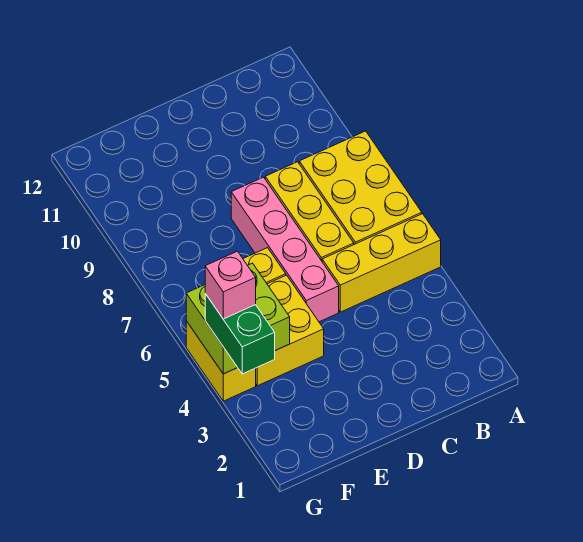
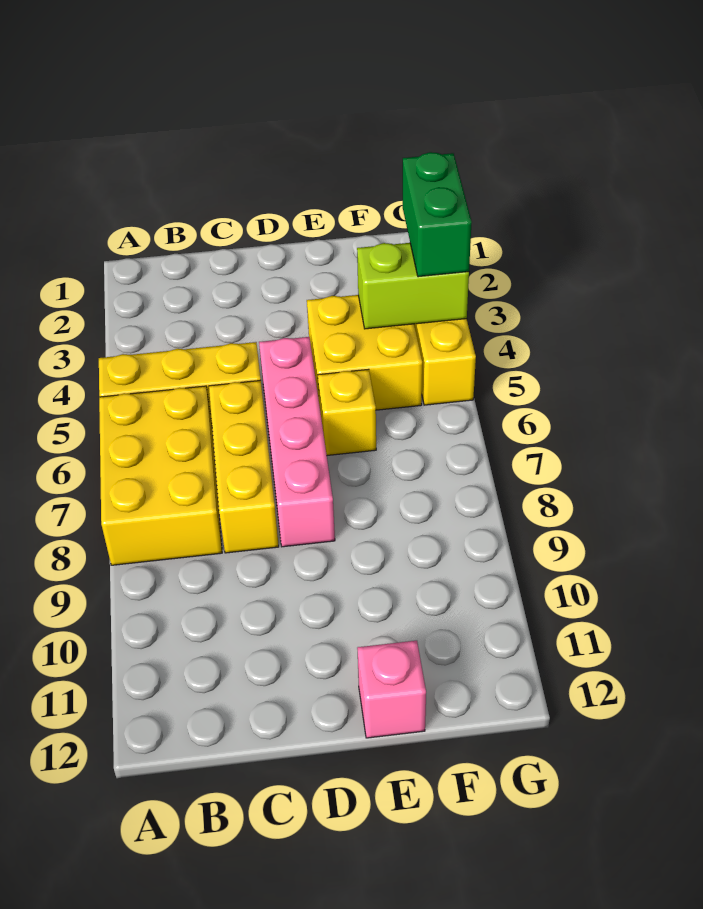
lime brick F4:G5 level 2 -> lime brick F4:G4 level 2
pink brick G4 level 4 -> pink brick E12 level 1

